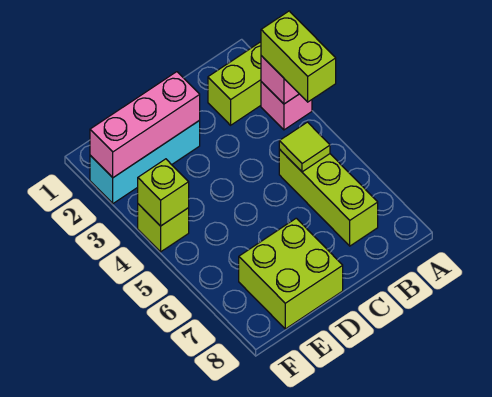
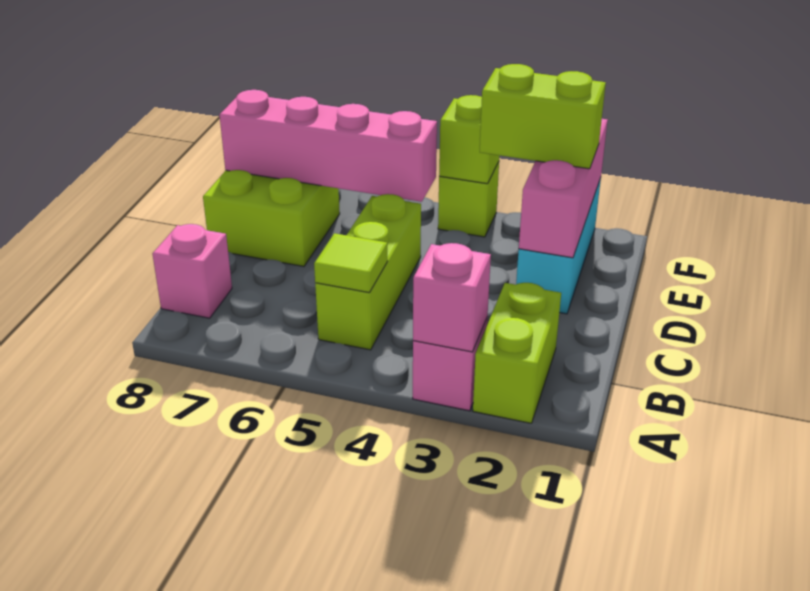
lime brick A3:A4 level 3 -> lime brick E2:E3 level 3
lime brick B5:B7 level 1 -> lime brick B5:D5 level 1
none -> pink brick B8 level 1
none -> pink brick E5:E8 level 2

